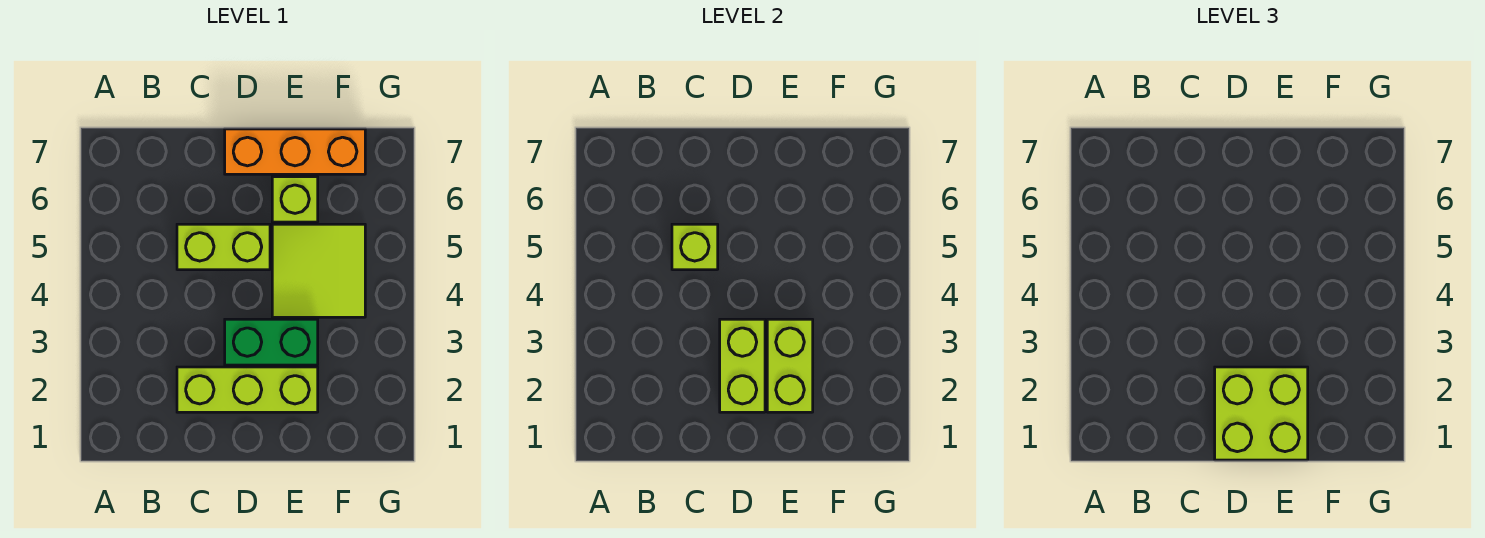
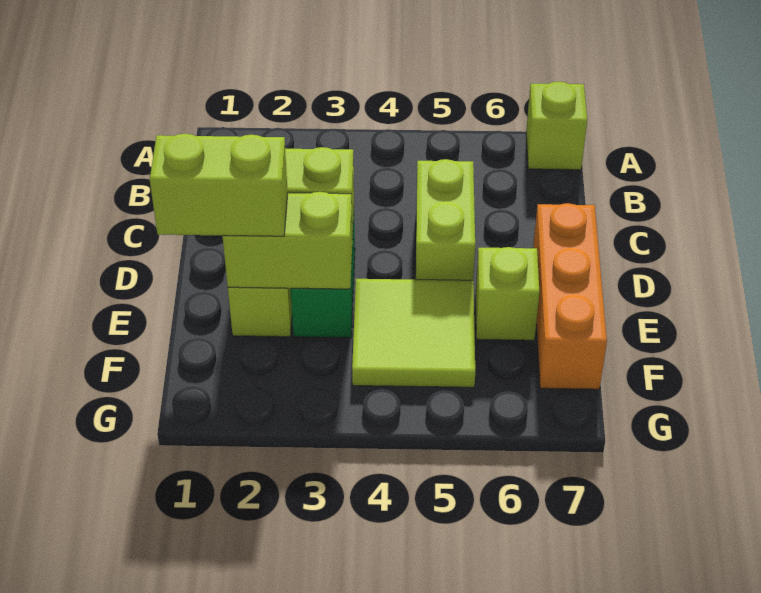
lime brick C5 level 2 -> lime brick A7 level 1
lime brick D1:E2 level 3 -> lime brick E1:E2 level 3

